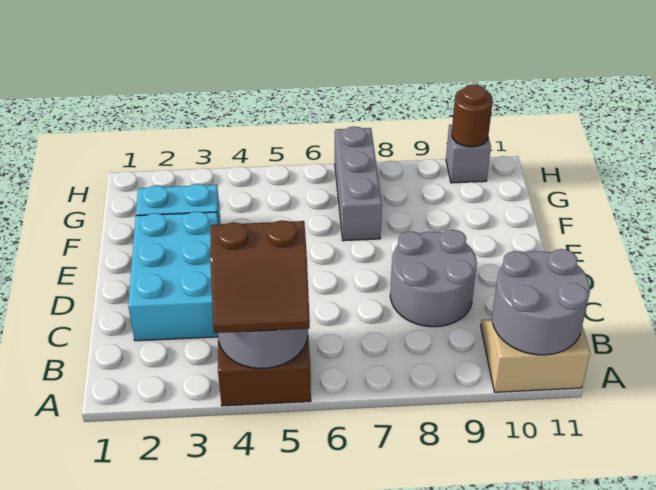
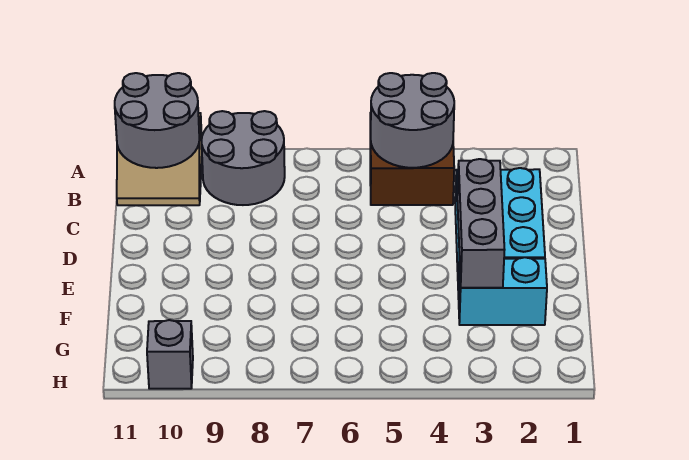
brown slope A4:B5 level 3 top B -> none
grey round brick C8:D9 level 1 -> grey round brick A8:B9 level 1
grey brick F7:H7 level 1 -> grey brick D3:F3 level 2
brown round brick H10 level 2 -> none

